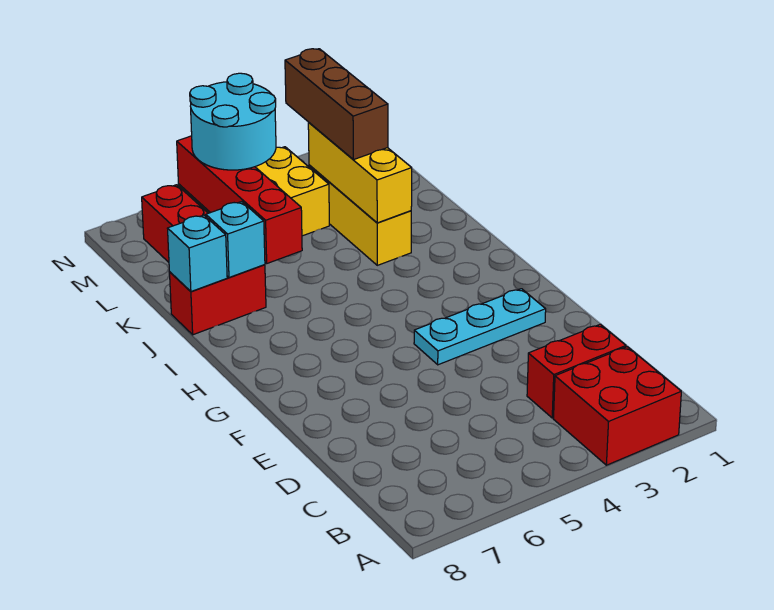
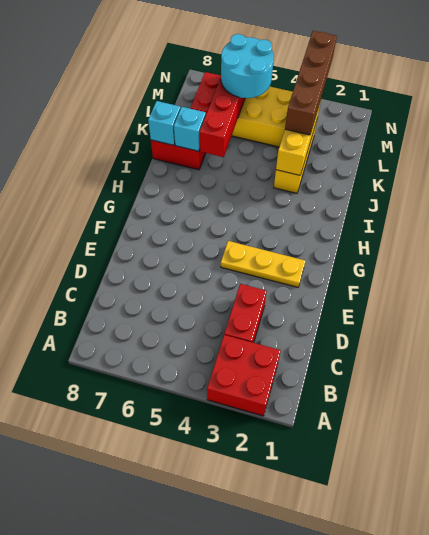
red brick C2:C3 level 1 -> red brick C3:D3 level 1
cyan plate F2:F4 level 1 -> yellow plate F2:F4 level 1
brown brick K3:M3 level 3 -> brown brick K3:N3 level 3

